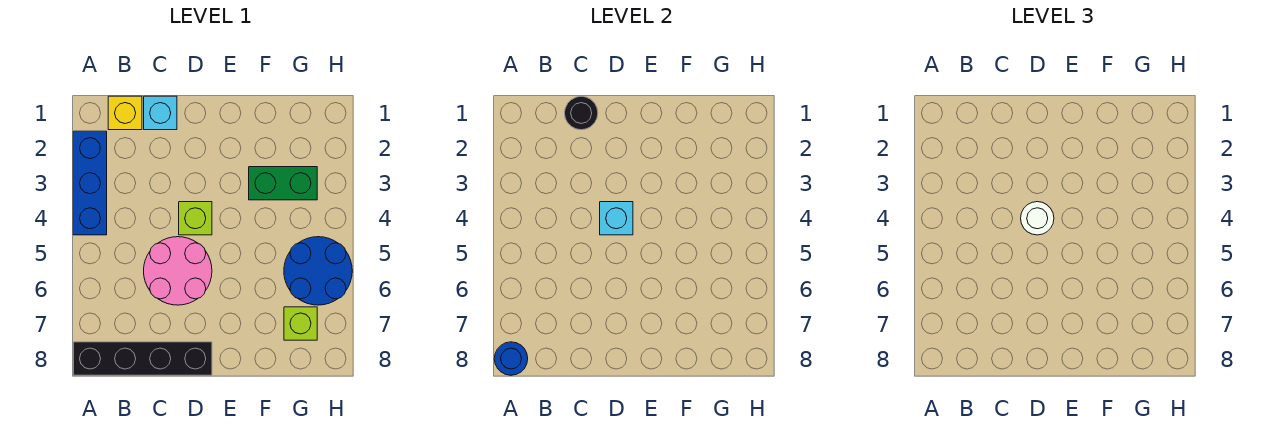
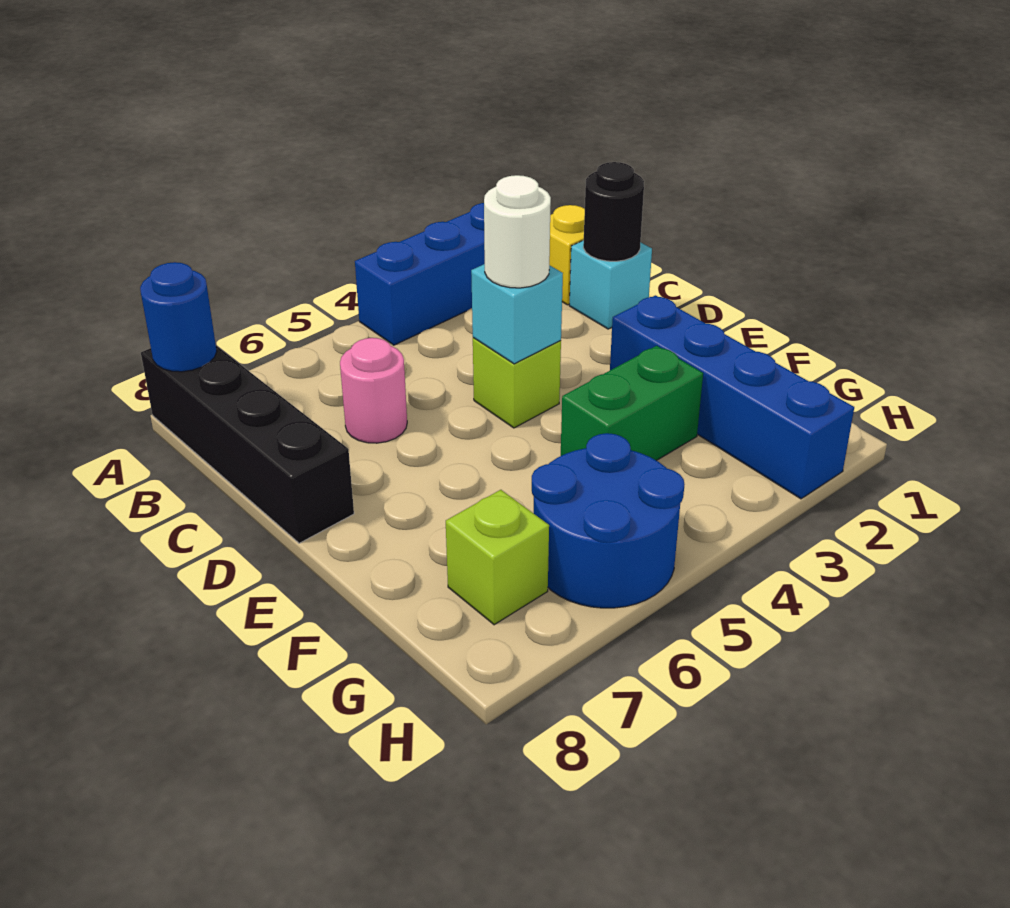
pink round brick C5:D6 level 1 -> pink round brick C6 level 1
none -> blue brick E2:H2 level 1
green brick F3:G3 level 1 -> green brick F3:F4 level 1

